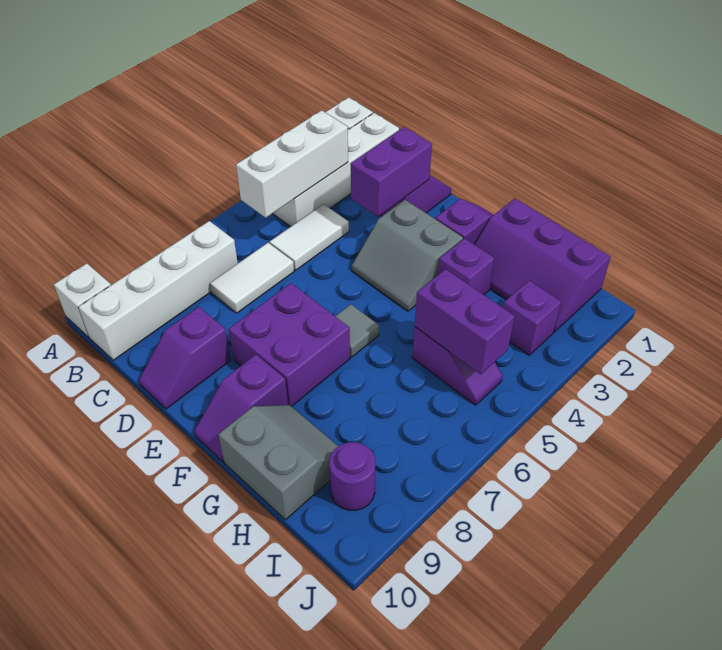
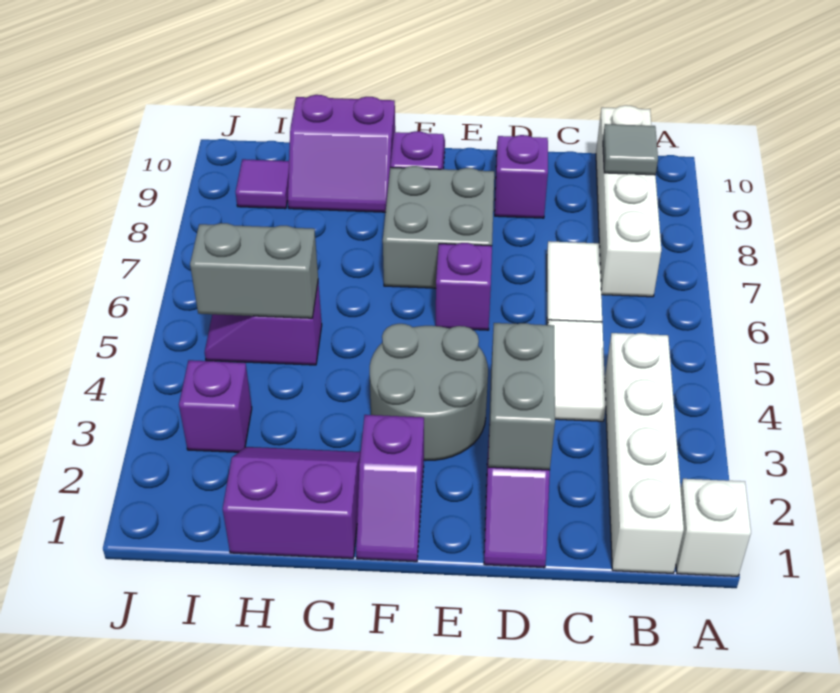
white brick A10 level 1 -> none
white brick B3:B5 level 2 -> none
purple brick D2:D3 level 2 -> grey brick D2:D3 level 2
grey slope E3:F4 level 1 top 3 -> grey round brick E3:F4 level 1
purple brick E7:F8 level 1 -> grey brick E7:F8 level 1
grey tile F6 level 1 -> grey tile B9 level 2
purple slope G1:I2 level 1 top 1 -> purple slope G1:H2 level 1 top 1
purple brick G3 level 1 -> purple brick E6 level 1
grey slope G9:H10 level 1 top 10 -> purple slope G9:H10 level 1 top 10
purple brick H5:I5 level 2 -> grey brick H5:I5 level 2
purple round brick I9 level 1 -> purple tile I9 level 1

